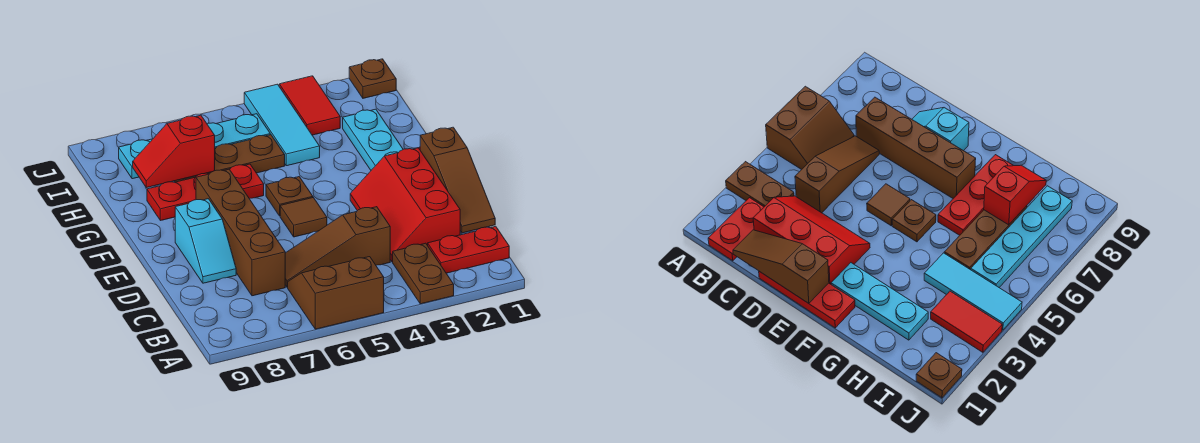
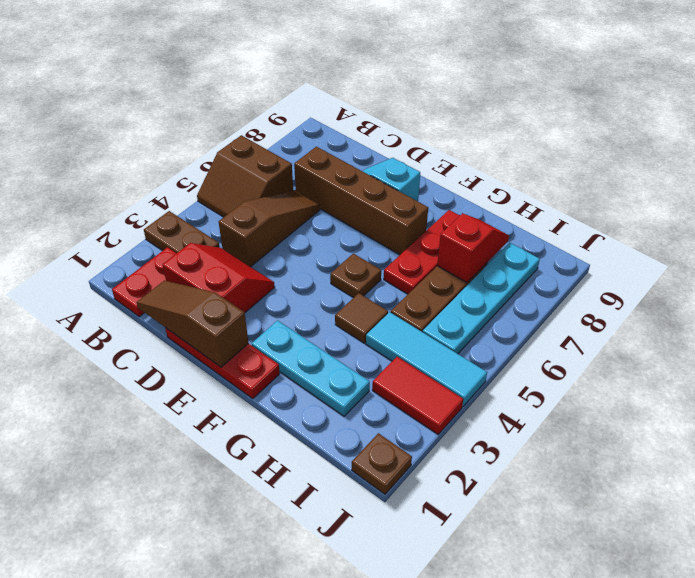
brown slope A5:B6 level 1 top A -> brown slope A5:B6 level 1 top 6
red slope C2:E3 level 1 top 2 -> red slope C2:D3 level 1 top 2
brown tile E5 level 1 -> brown tile G4 level 1

